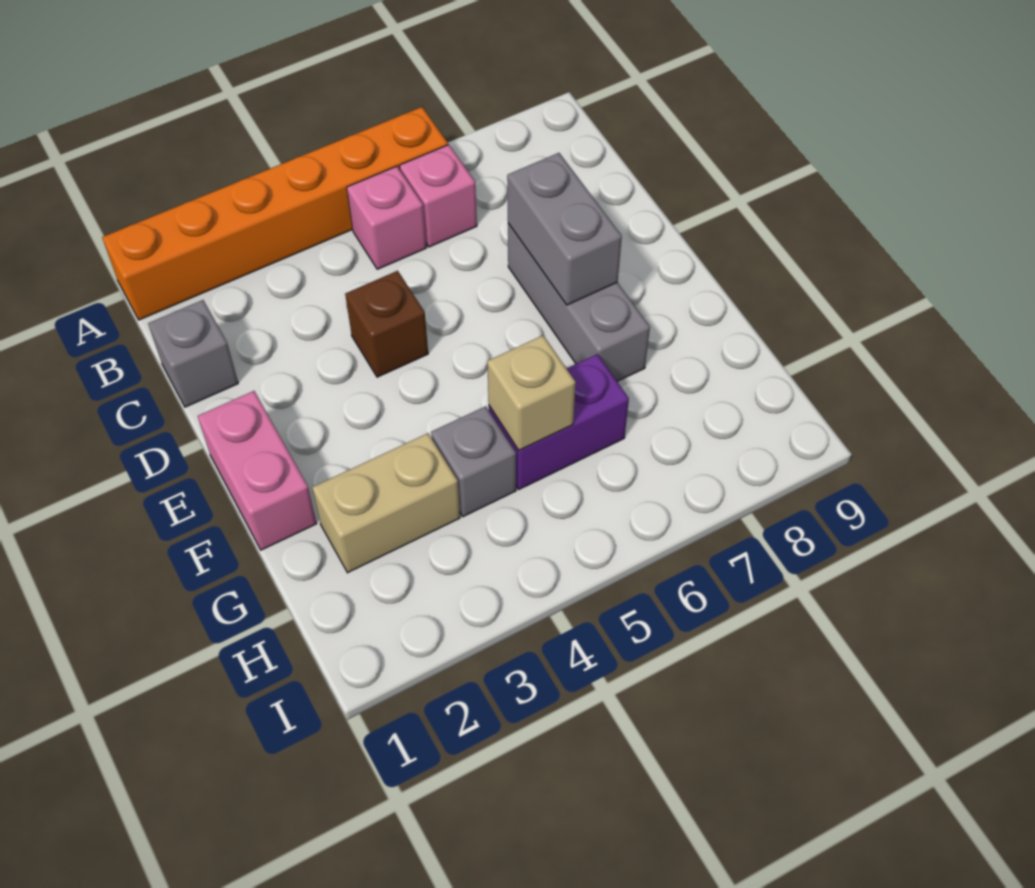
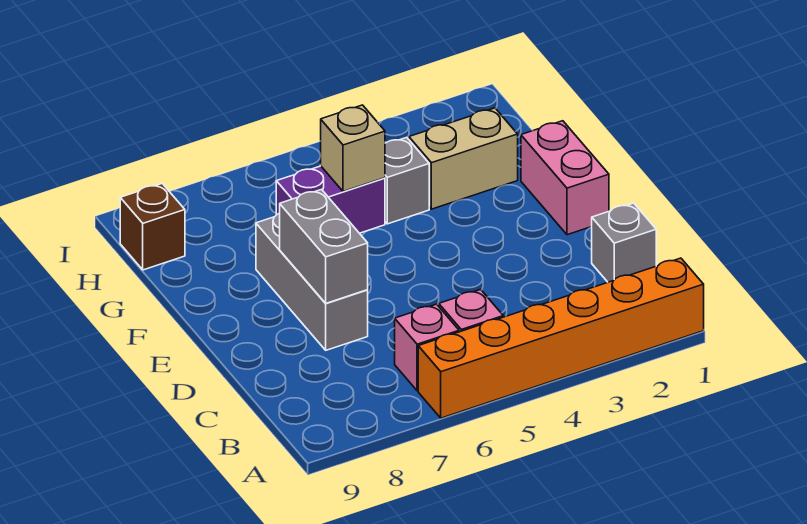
brown brick D4 level 1 -> brown brick H9 level 1

